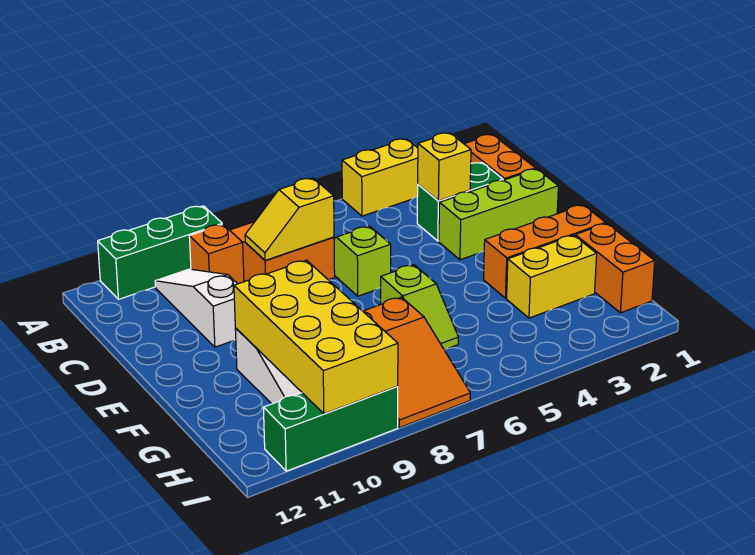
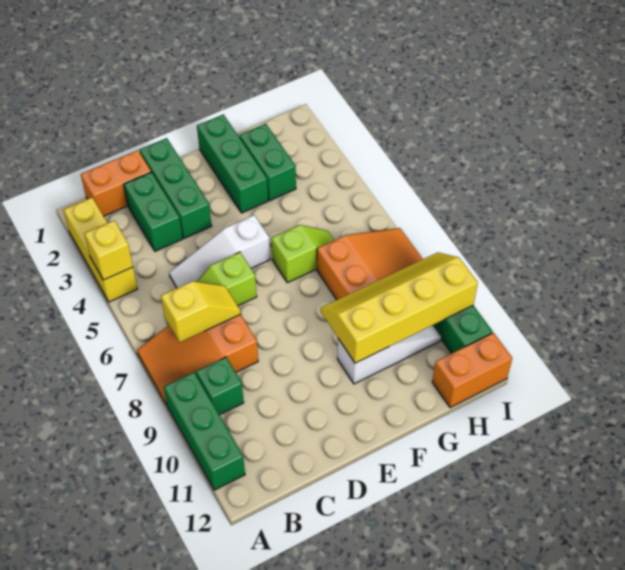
yellow brick A3:A4 level 1 -> yellow brick A2:A4 level 1
orange brick B9 level 1 -> green brick B9 level 1
white slope B10:D10 level 1 top D -> white slope C5:E5 level 1 top E
yellow brick C3 level 2 -> yellow brick A4 level 2
yellow slope C7:C8 level 2 top 7 -> yellow slope B7:C7 level 2 top B
lime brick D1:D3 level 1 -> green brick D1:D3 level 1
orange brick F1:F3 level 1 -> green brick F1:F3 level 1
yellow brick F9:I10 level 2 -> yellow slope F9:I10 level 2 top 10
orange brick G1:H1 level 1 -> orange brick H12:I12 level 1
yellow brick G2:G3 level 1 -> green brick G2:G3 level 1

